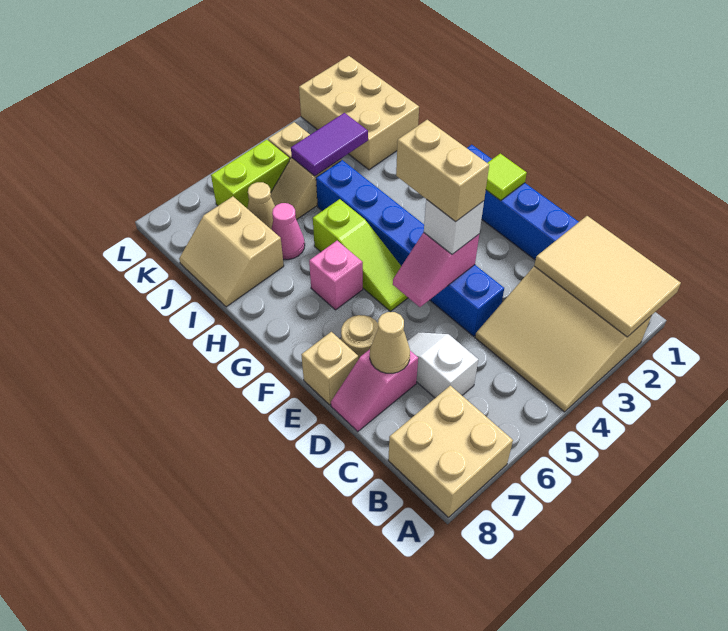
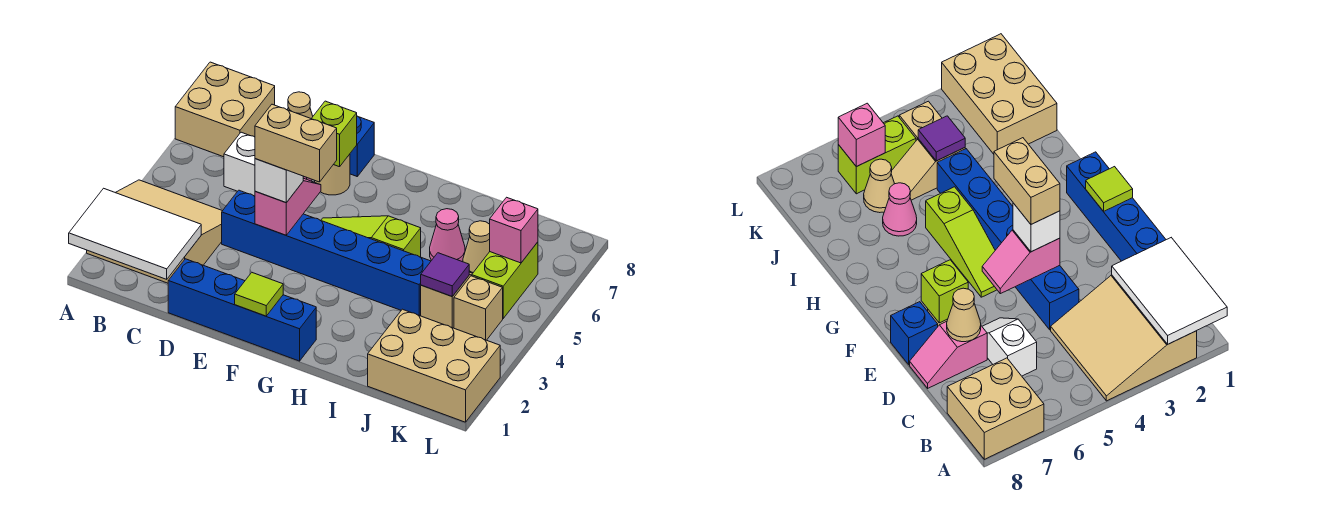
tan tile A1:C2 level 2 -> white tile A1:C2 level 2
none -> lime brick E7 level 2
tan brick E8 level 1 -> blue brick E8 level 1
pink brick G6 level 1 -> pink brick K6 level 2
tan slope I7:J8 level 1 top 7 -> none
purple tile J3:J4 level 2 -> purple tile J4 level 2

